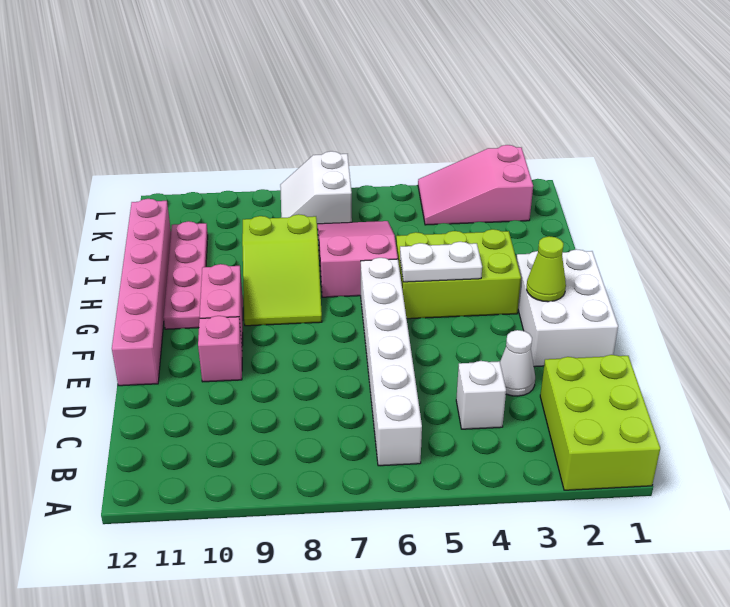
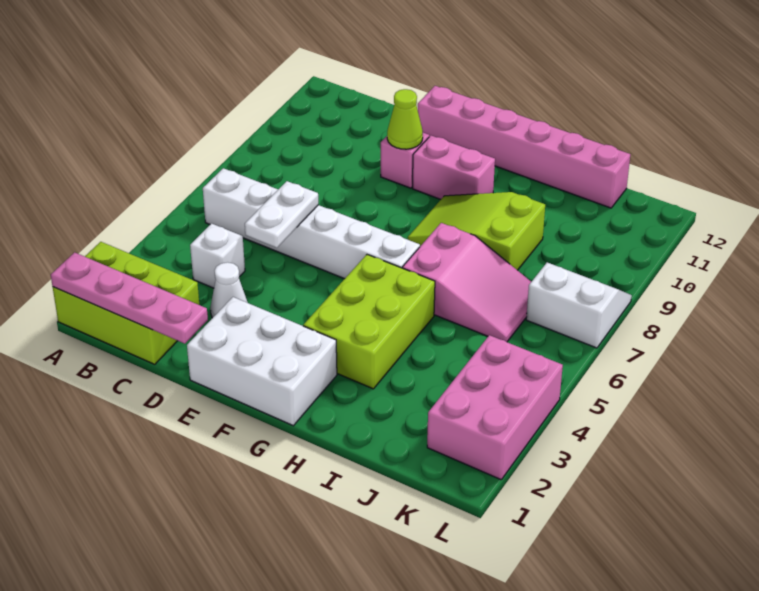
lime cone F2 level 2 -> lime cone E10 level 2
white plate G4:G5 level 2 -> white plate D5:D6 level 2
pink plate G11:J11 level 1 -> pink plate A1:D1 level 2
pink slope K2:L4 level 1 top 2 -> pink brick K2:L4 level 1

